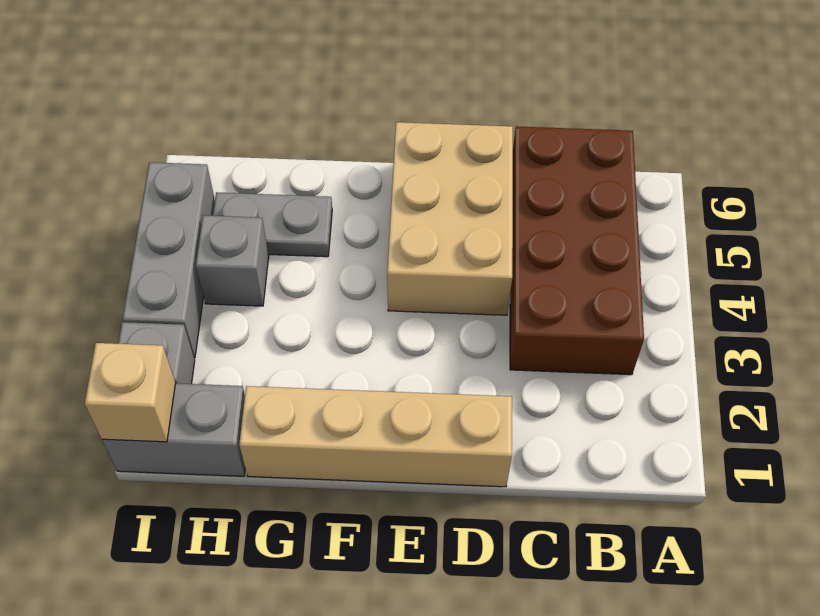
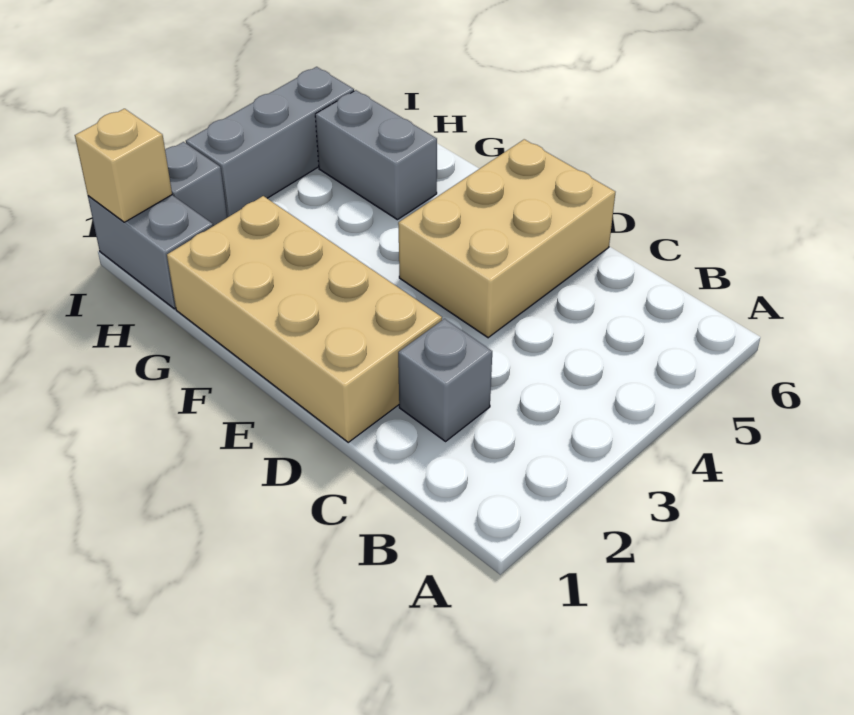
brown brick B3:C6 level 1 -> none
tan brick D1:G1 level 1 -> tan brick D1:G2 level 1
grey plate G5:H5 level 1 -> grey brick G5:H5 level 1
grey brick H4 level 1 -> grey brick C2 level 1

